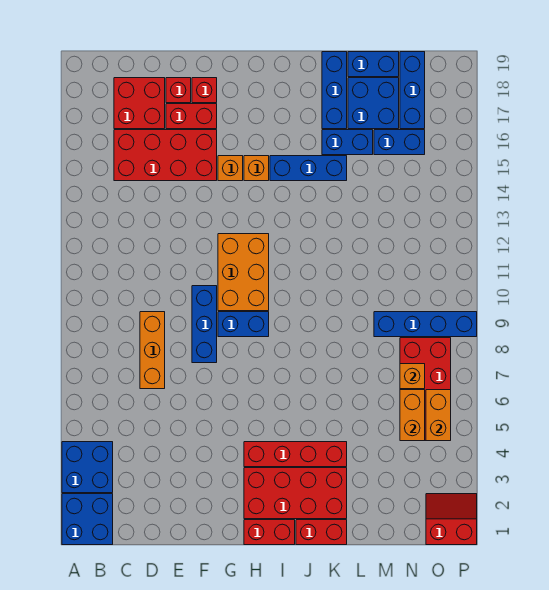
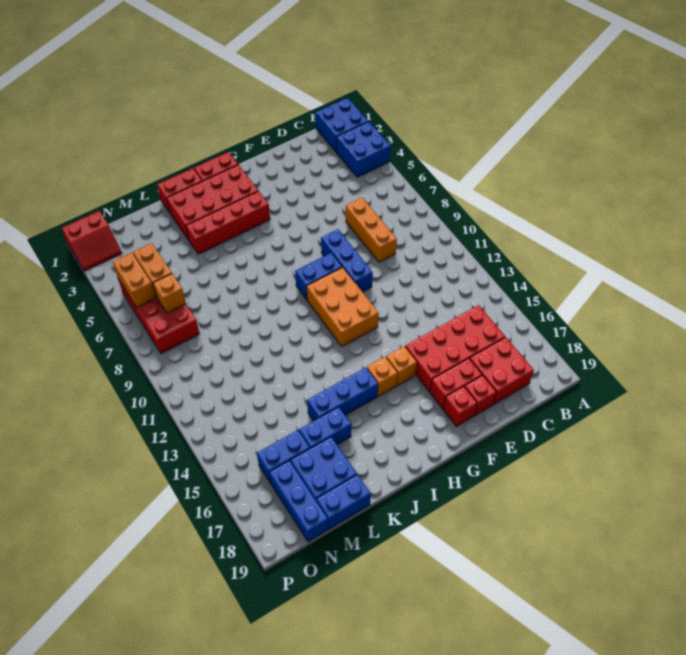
blue brick K17:K19 level 1 -> none
blue brick M9:P9 level 1 -> none

